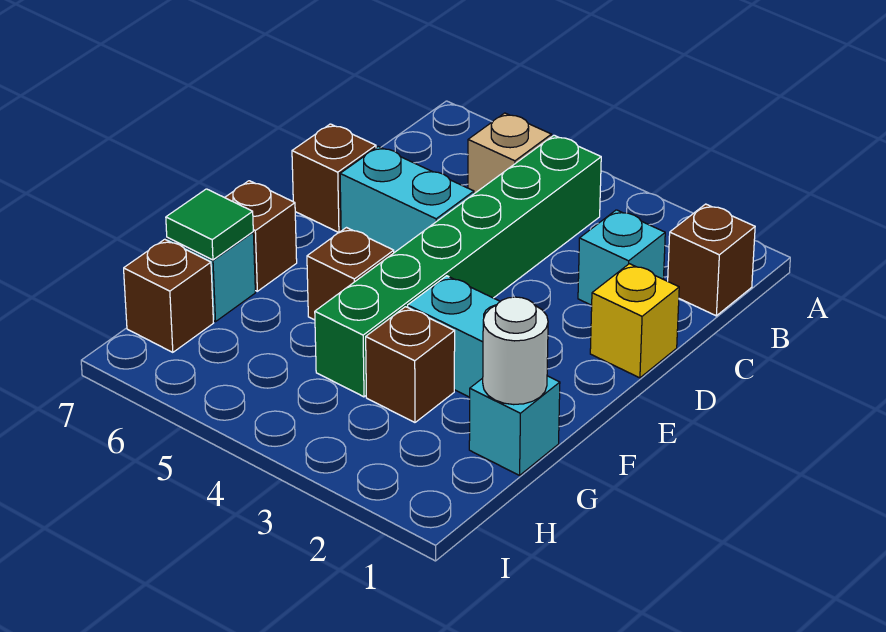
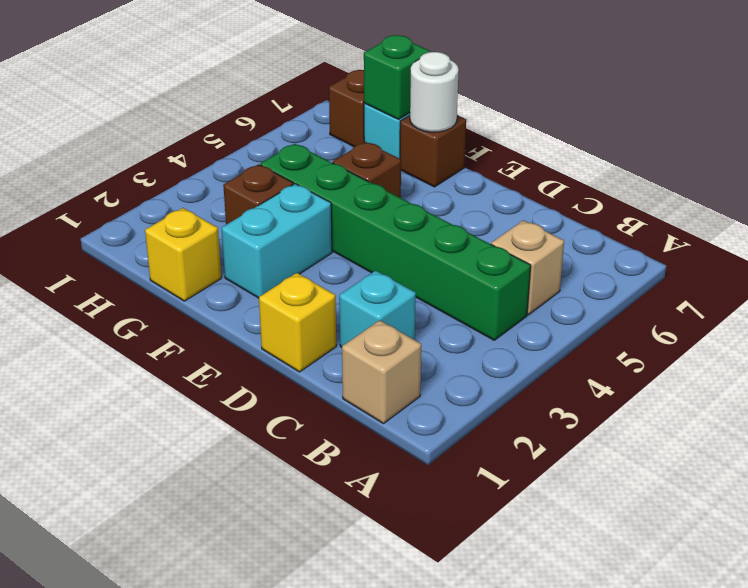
brown brick B1 level 1 -> tan brick B1 level 1
cyan brick D5:D6 level 1 -> none
brown brick D7 level 1 -> none
cyan brick G1 level 1 -> yellow brick G1 level 1
white round brick G1 level 2 -> white round brick F7 level 2
green tile G7 level 2 -> green brick G7 level 2

